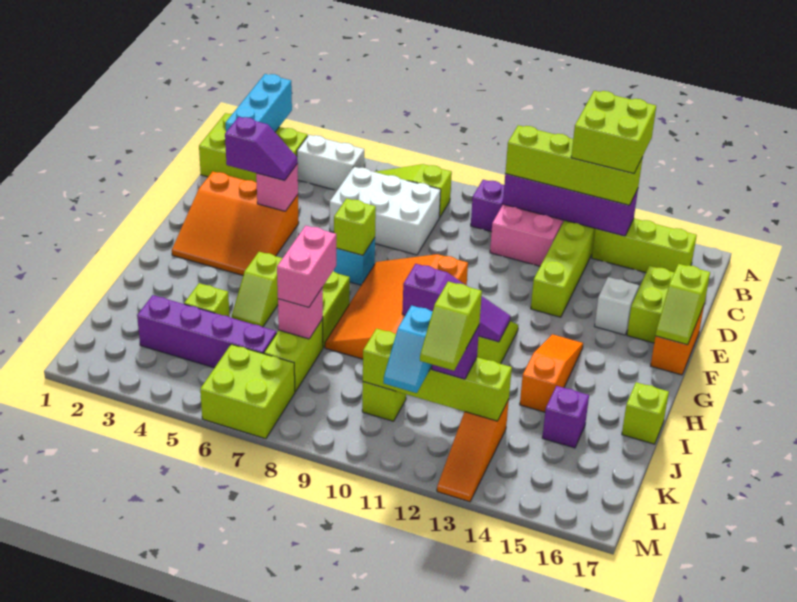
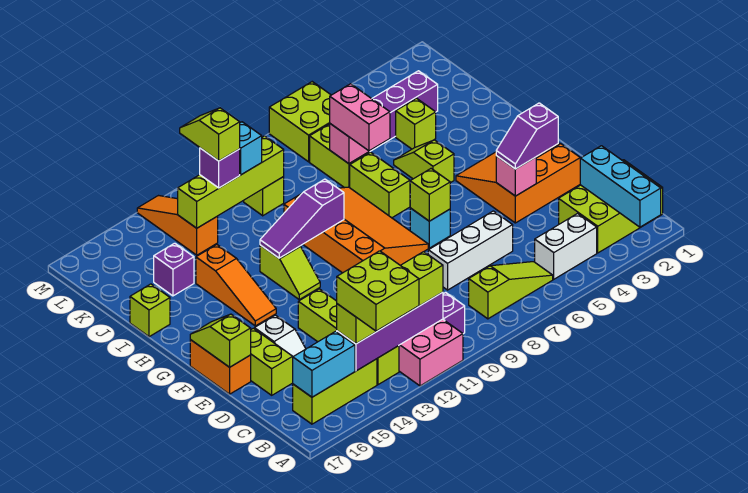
none -> cyan brick B15:B16 level 2
white brick C6:D8 level 1 -> white brick D6:D8 level 1

